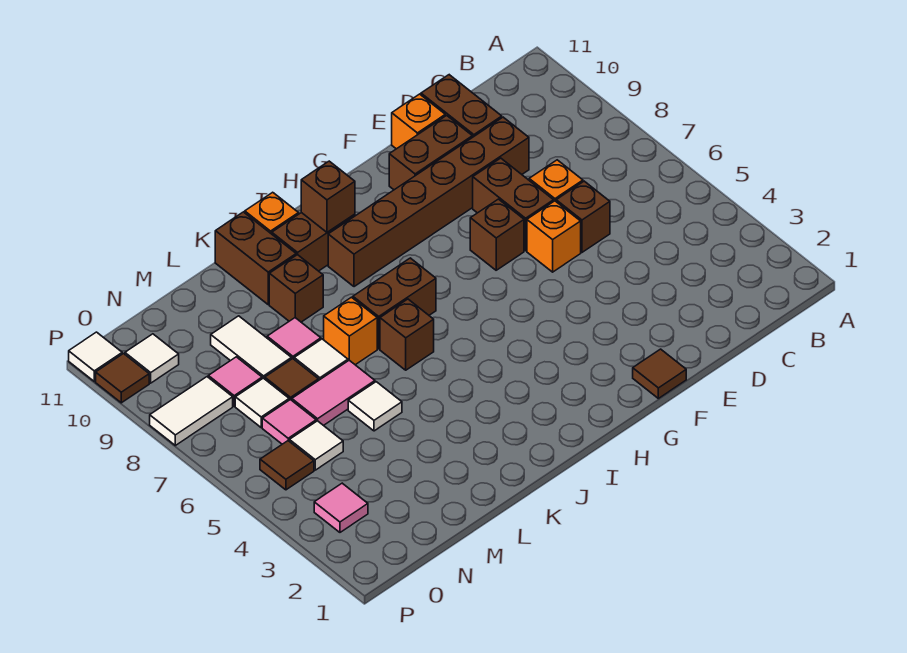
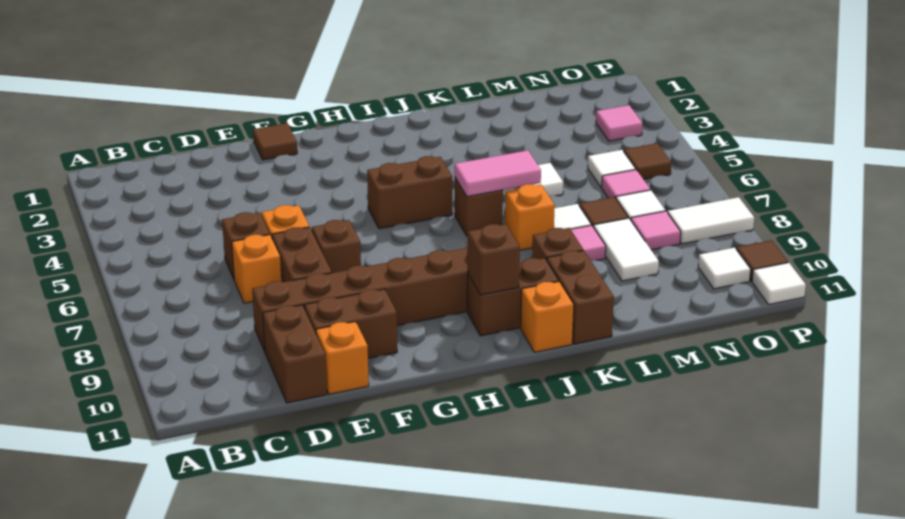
brown brick I7:J7 level 1 -> brown brick H5:I5 level 1
pink tile L6:M6 level 1 -> pink tile J6:K6 level 2

